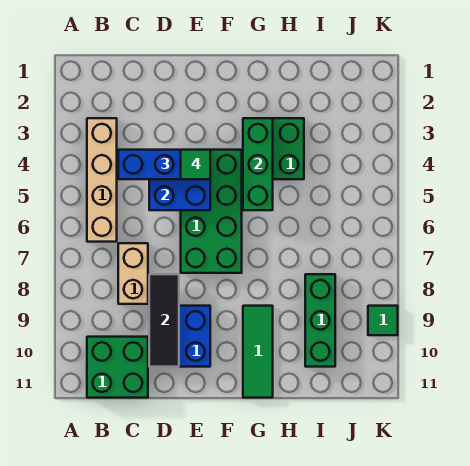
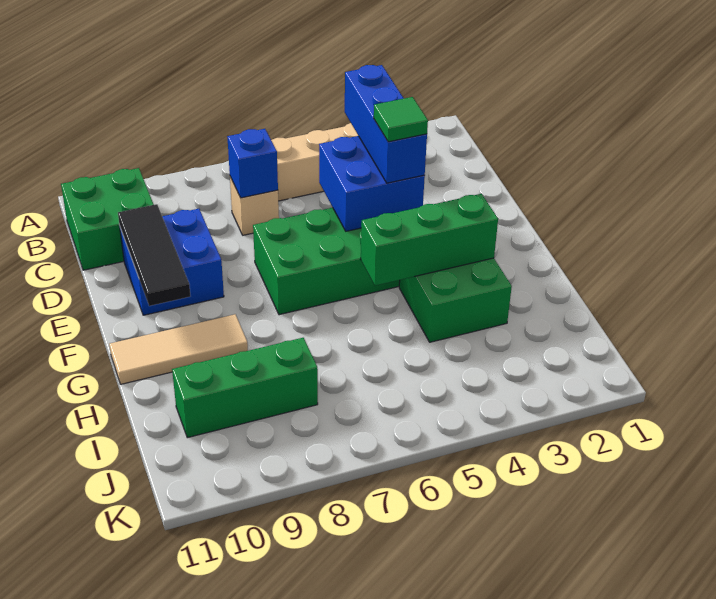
tan brick C7:C8 level 1 -> tan brick C7 level 1
none -> blue brick C7 level 2
black tile D8:D10 level 2 -> black tile D10:F10 level 2
green tile G9:G11 level 1 -> tan tile G9:G11 level 1
green tile K9 level 1 -> none

